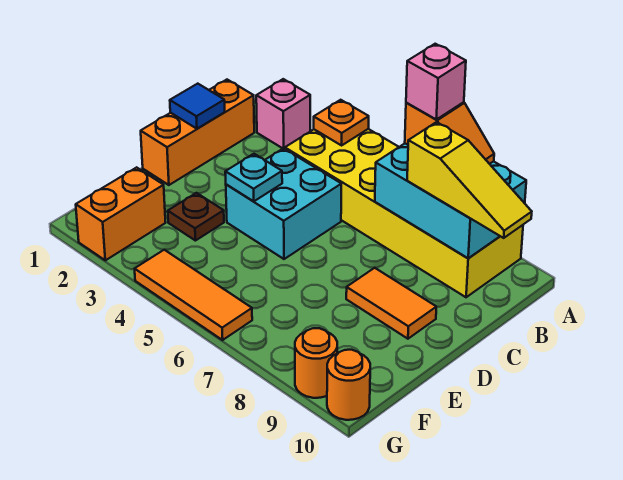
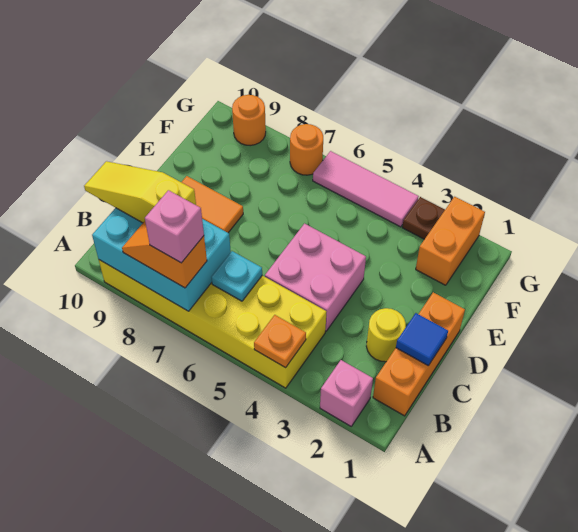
none -> yellow round brick C2 level 1
cyan brick C4:D5 level 1 -> pink brick C4:D5 level 1
cyan plate D4 level 2 -> cyan plate B6 level 2
brown plate E3 level 1 -> brown plate G3 level 1
orange tile G4:G6 level 1 -> pink tile G4:G6 level 1
orange round brick G10 level 1 -> orange round brick G7 level 1

